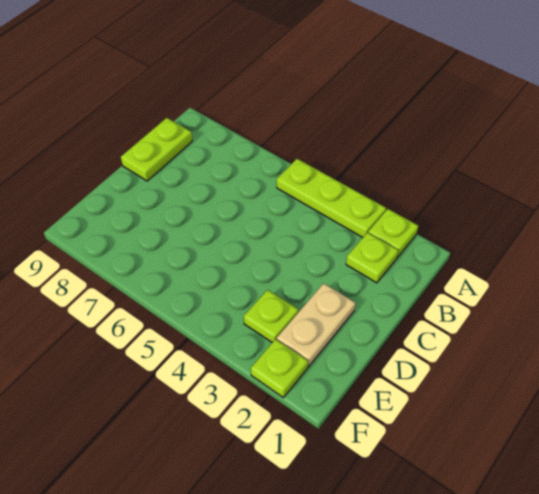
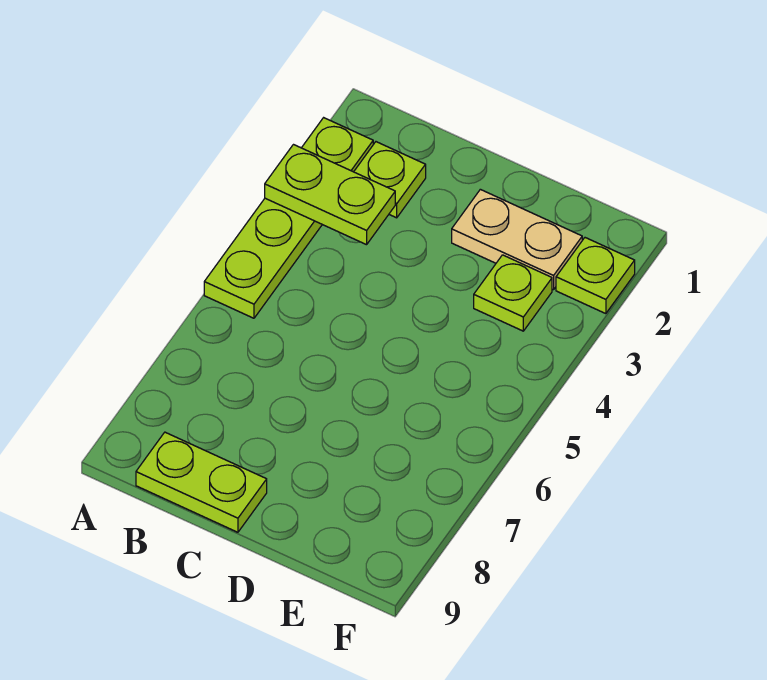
none -> lime plate A3:B3 level 2

